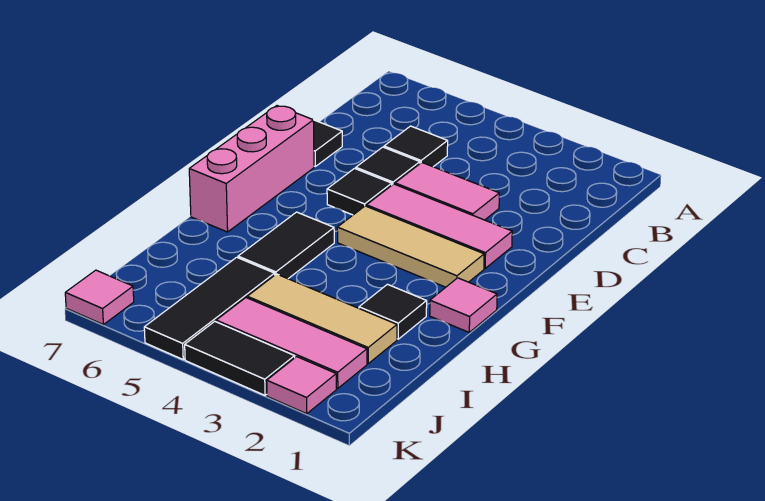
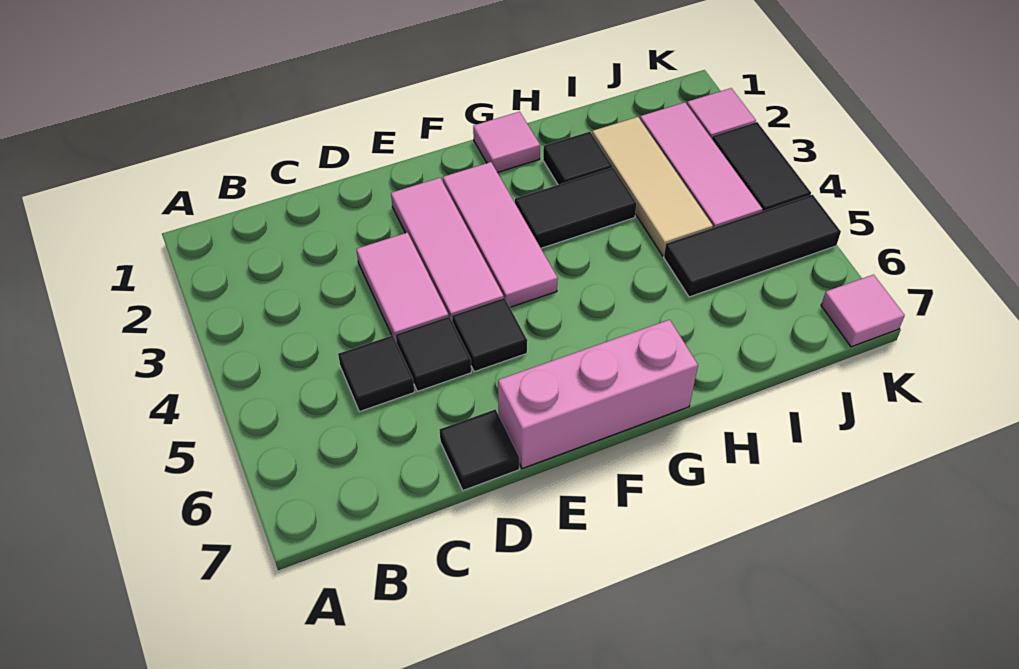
tan tile F2:F4 level 1 -> pink tile F2:F4 level 1
black tile G5:H5 level 1 -> black tile G3:H3 level 1

